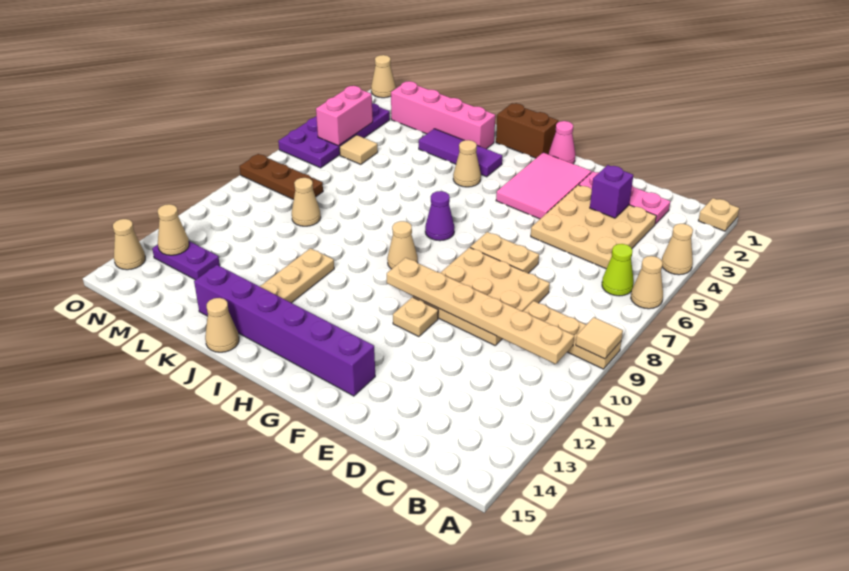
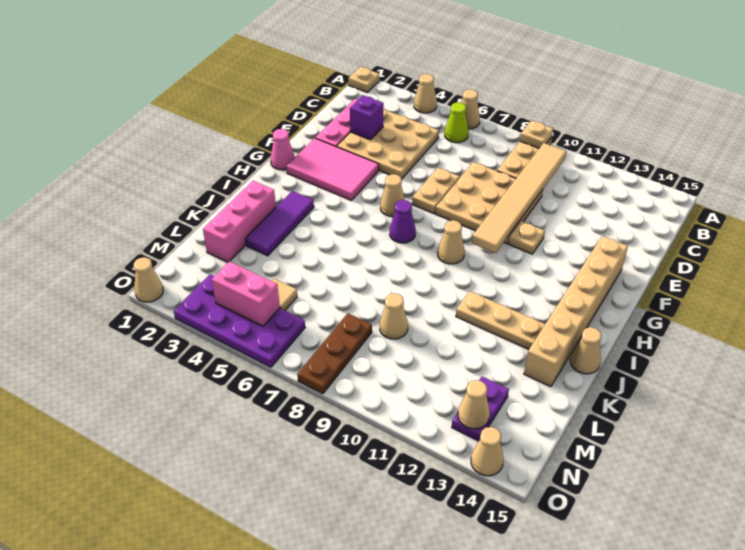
tan tile A9 level 2 -> tan plate A9 level 2
tan plate B10:G10 level 2 -> tan tile B10:G10 level 2
purple brick F14:K14 level 1 -> tan brick F14:K14 level 1
brown brick H1:I1 level 1 -> none
tan cone I4 level 1 -> tan cone G6 level 1
pink brick J2:M2 level 1 -> pink brick J2:L2 level 1

